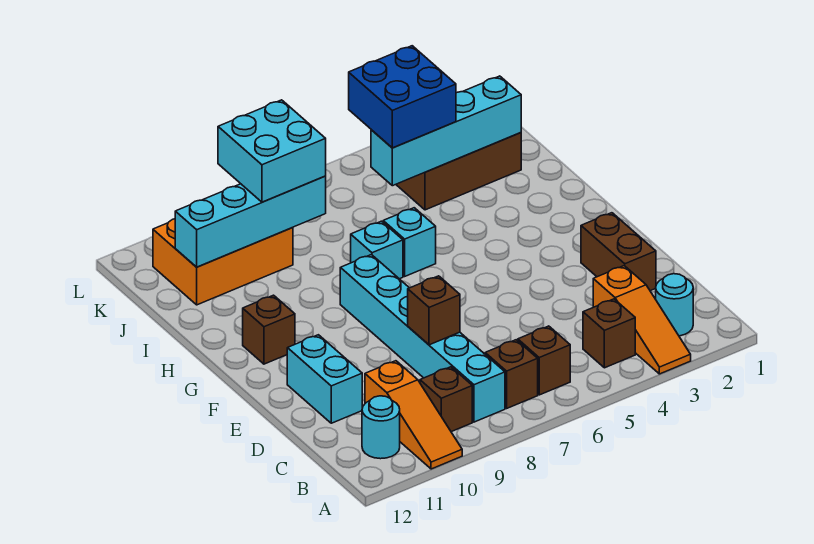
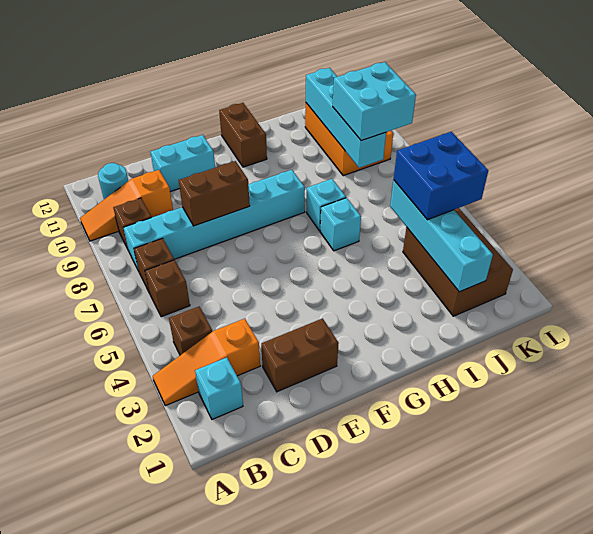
cyan round brick B2 level 1 -> cyan brick B2 level 1
brown brick D8 level 2 -> brown brick D8:E8 level 2
brown brick G11 level 1 -> brown brick G11:G12 level 1

